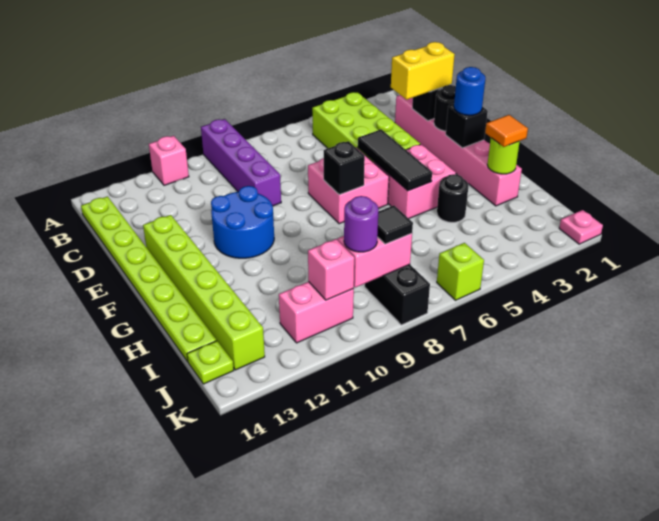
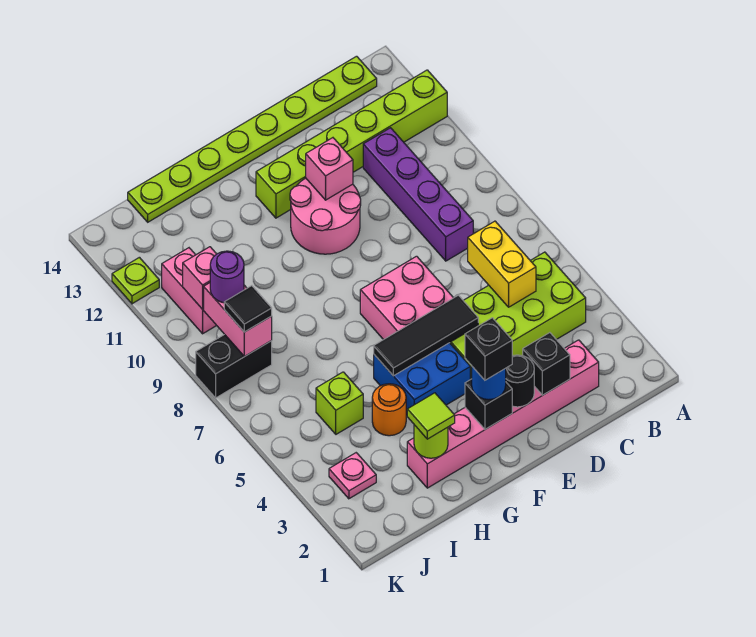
purple brick A9:D9 level 1 -> purple brick C8:C11 level 1
pink brick A11 level 1 -> pink brick E11 level 2
yellow brick D2:D3 level 3 -> yellow brick C5:C6 level 2
blue round brick E10:F11 level 1 -> pink round brick E10:F11 level 1
lime brick E13:J13 level 1 -> lime brick A12:F12 level 1
pink brick F4:G5 level 1 -> blue brick F4:G5 level 1
black brick F7 level 2 -> black brick F2 level 4
orange tile H2 level 3 -> lime tile H2 level 3
black round brick H4 level 1 -> orange round brick H4 level 1
lime plate J14 level 1 -> lime plate K12 level 1
pink plate K1 level 1 -> pink plate J3 level 1
lime brick K6 level 1 -> lime brick I5 level 1

